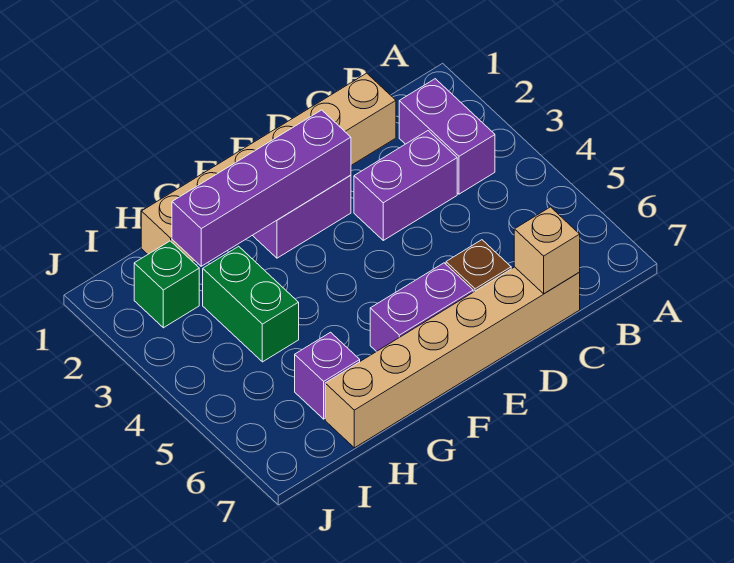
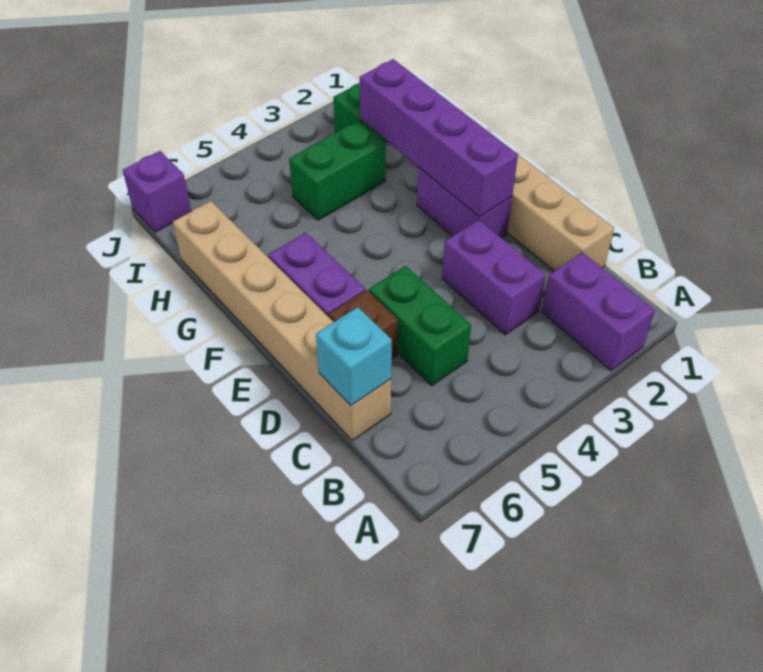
purple brick B2:B3 level 1 -> purple brick A2:B2 level 1
none -> green brick C5:D5 level 1
tan brick C7 level 2 -> cyan brick C7 level 2
purple brick H6 level 1 -> purple brick J7 level 1

